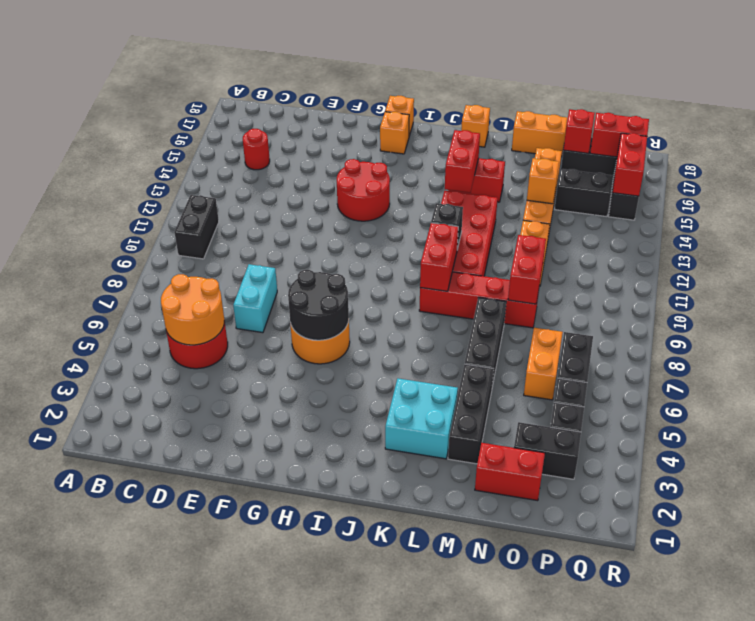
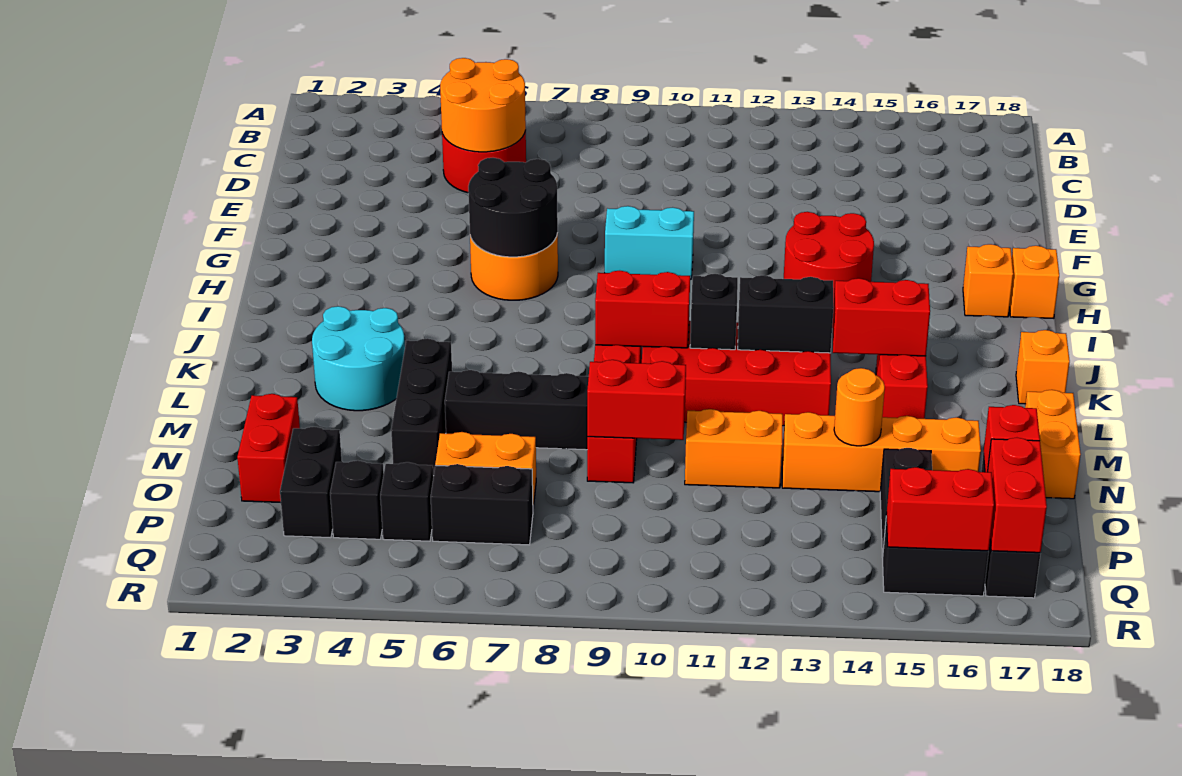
black brick B10:B11 level 1 -> black brick K12:K13 level 2
red round brick C15 level 1 -> none
cyan brick E7:E8 level 1 -> cyan brick G9:G10 level 1
cyan brick K3:L4 level 1 -> cyan round brick K3:L4 level 1
black brick M3:M5 level 1 -> black brick L5:N5 level 1
orange brick N14 level 2 -> orange round brick N14 level 2

